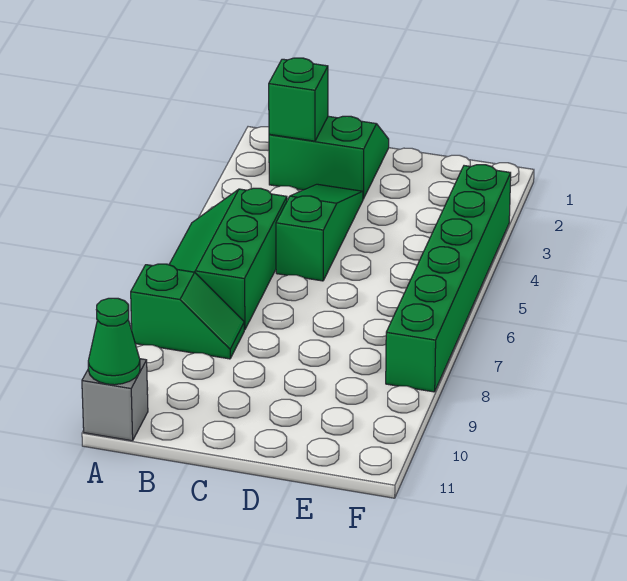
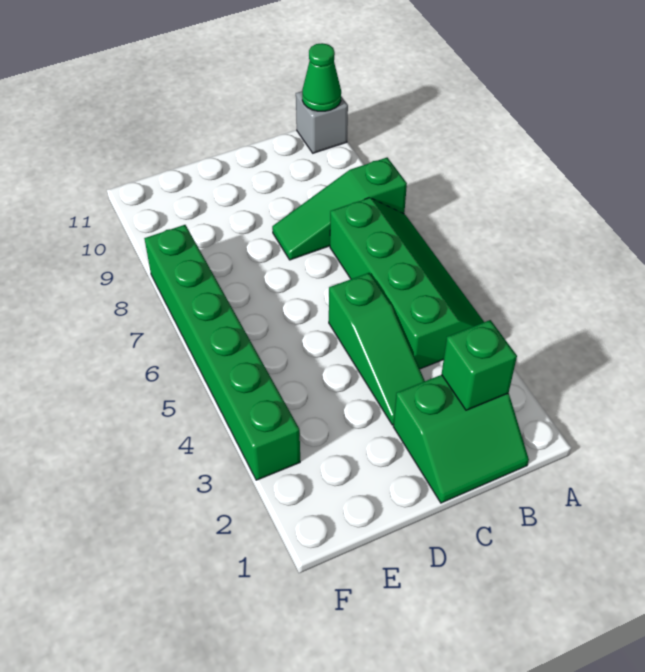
green slope A5:B7 level 1 top B -> green slope A4:B7 level 1 top B
green slope A8:B8 level 1 top A -> green slope A8:C8 level 1 top A

